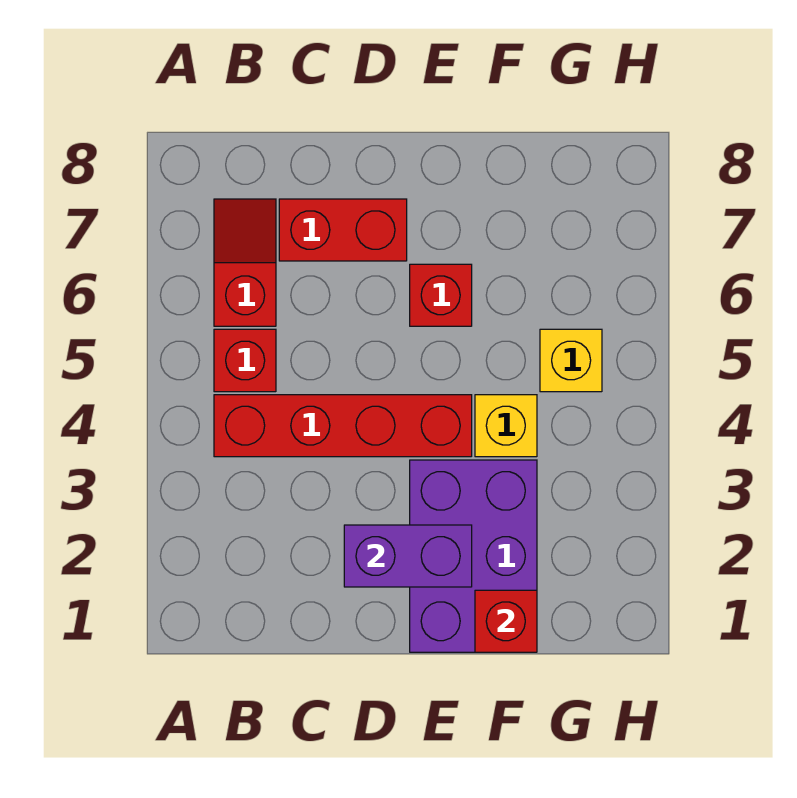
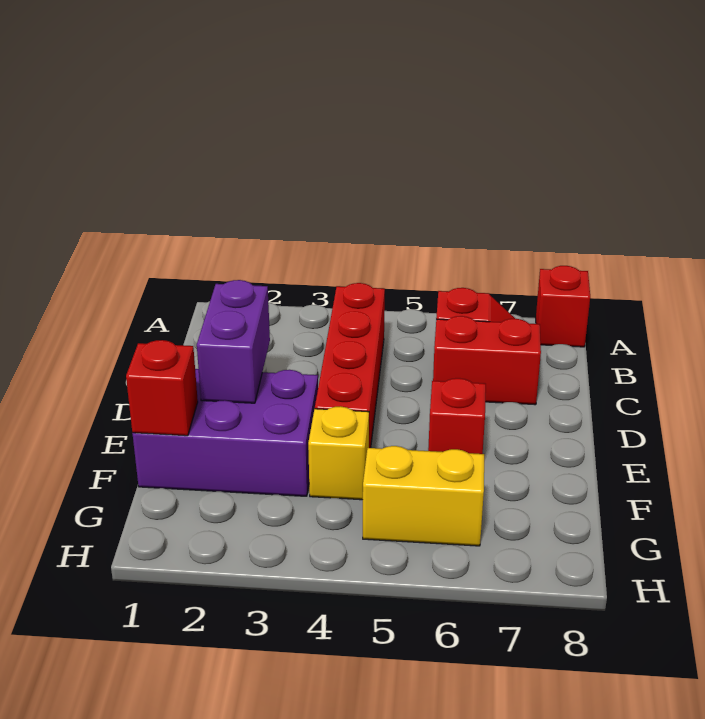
red brick B5 level 1 -> red brick A8 level 1
red brick C7:D7 level 1 -> red brick C6:C7 level 1
yellow brick G5 level 1 -> yellow brick G5:G6 level 1

